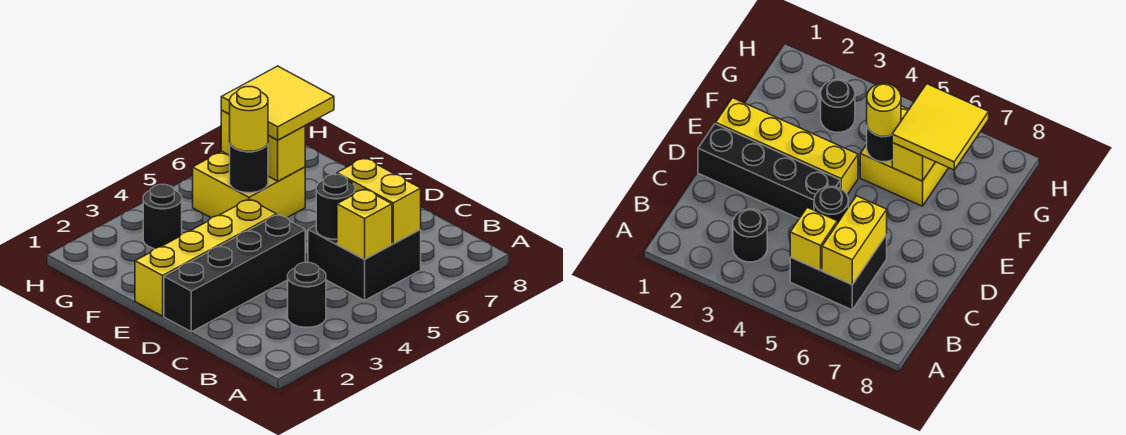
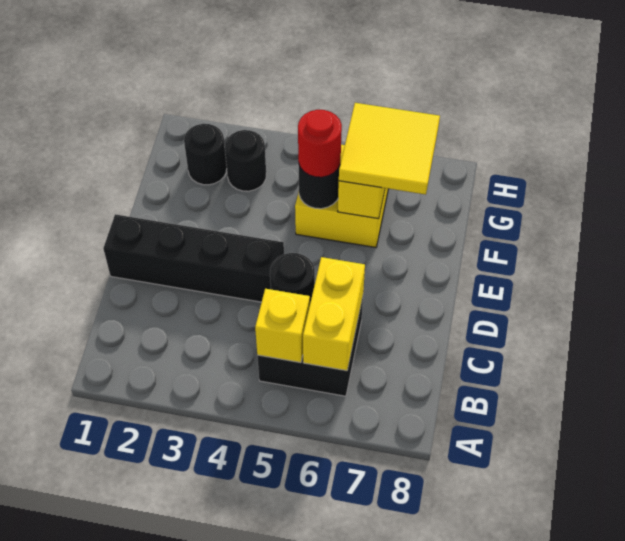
black round brick B3 level 1 -> black round brick G2 level 1
yellow brick E1:E4 level 1 -> none
yellow round brick F5 level 3 -> red round brick F5 level 3

